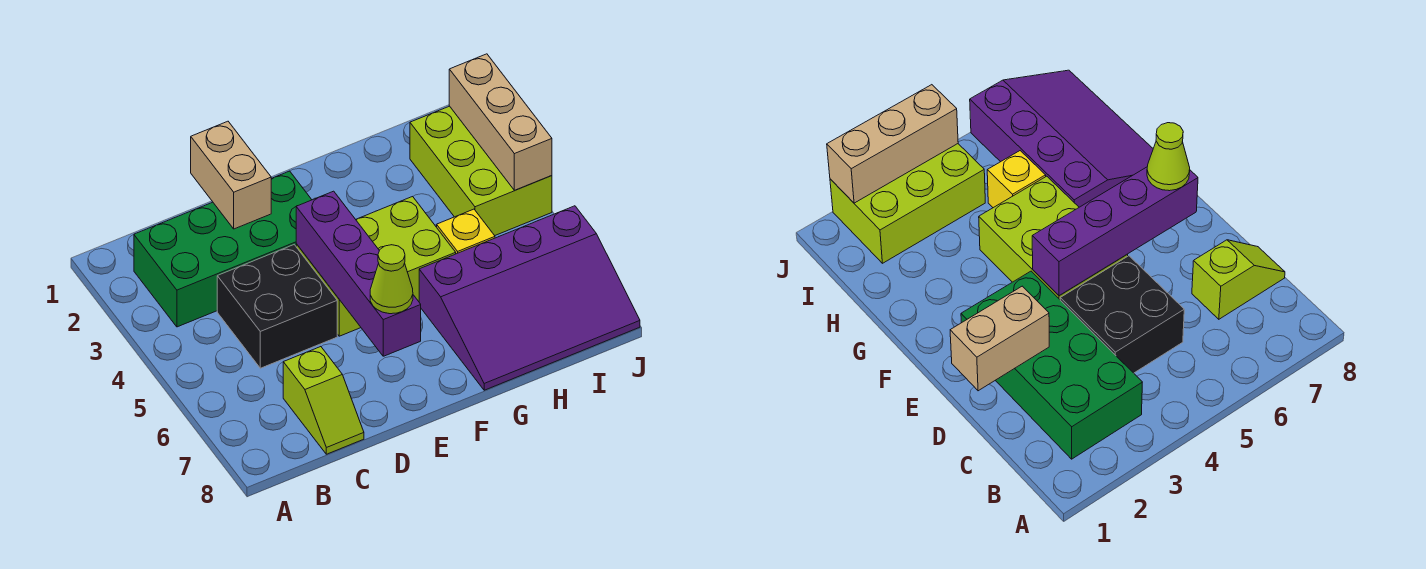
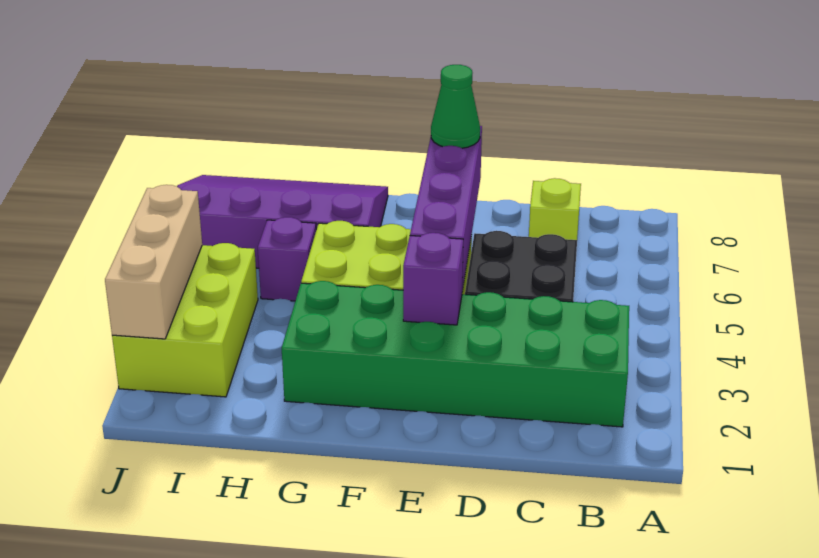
green brick B2:E3 level 1 -> green brick B2:G3 level 1
tan brick D1:D2 level 2 -> none
none -> purple brick E3 level 2
lime cone E7 level 3 -> green cone E7 level 3
yellow brick H5 level 1 -> purple brick H5 level 1

